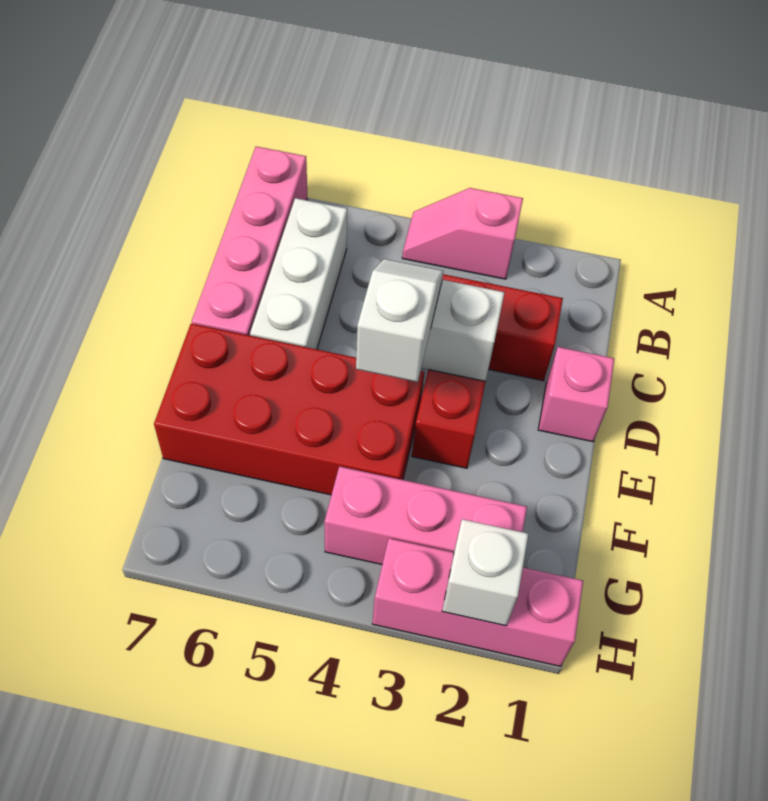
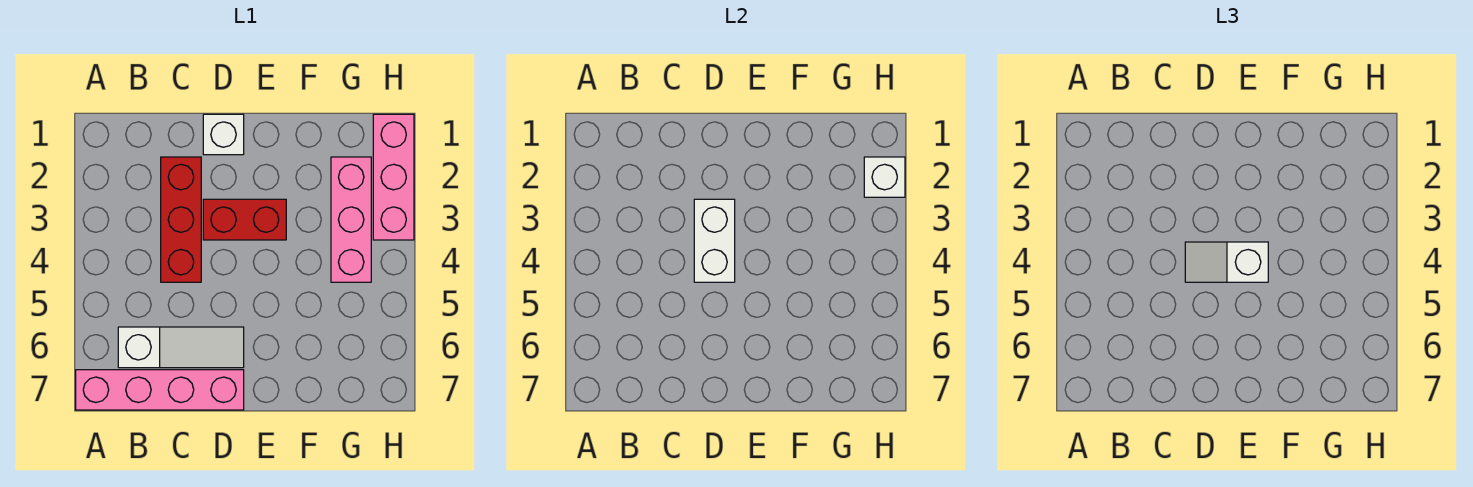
pink slope A3:A4 level 1 top 3 -> none
white brick B6:D6 level 1 -> white slope B6:D6 level 1 top B
pink brick D1 level 1 -> white brick D1 level 1
red brick E4:F7 level 1 -> none

